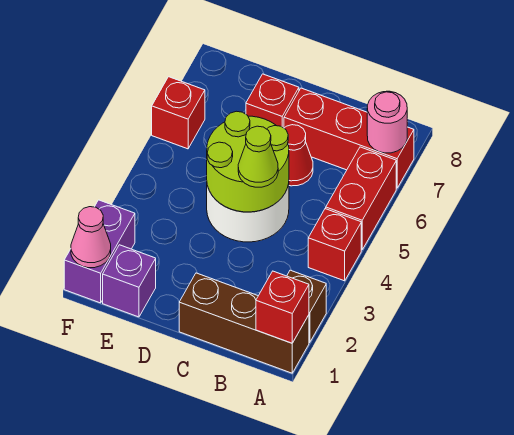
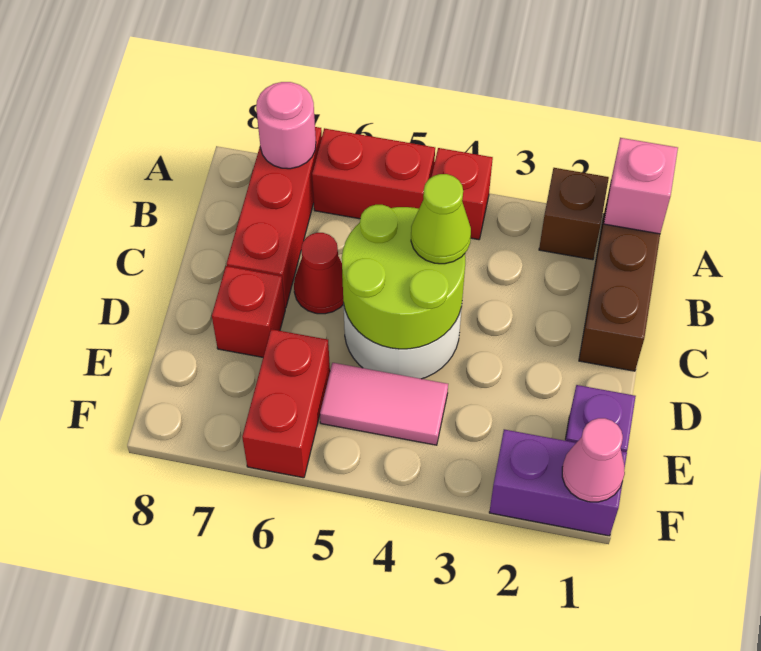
red brick A1 level 2 -> pink brick A1 level 2
none -> pink tile E4:E5 level 1
red brick F6 level 1 -> red brick E6:F6 level 1

